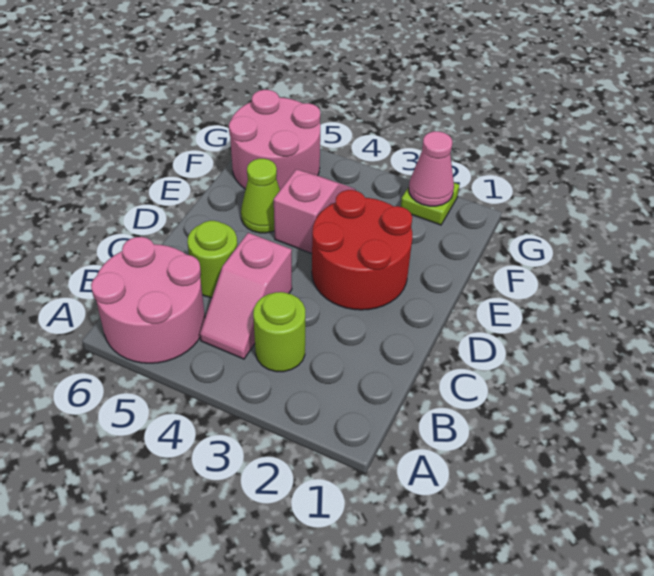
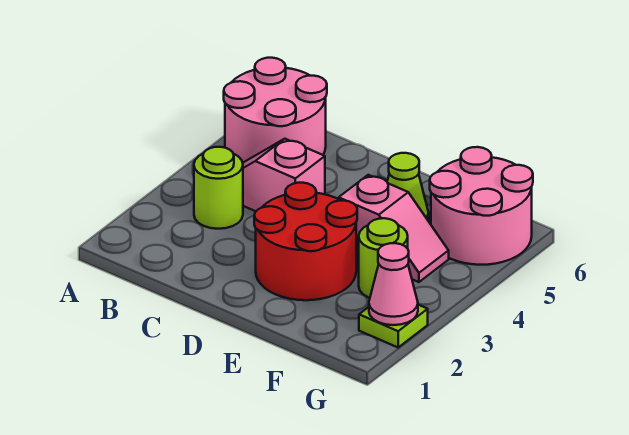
lime round brick C5 level 1 -> lime round brick F3 level 1

